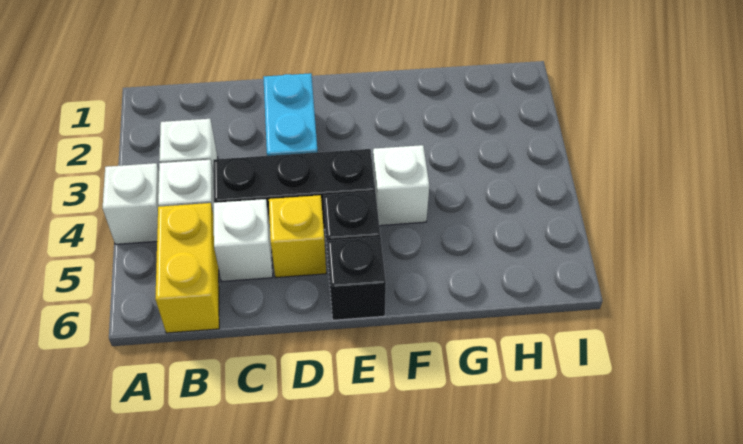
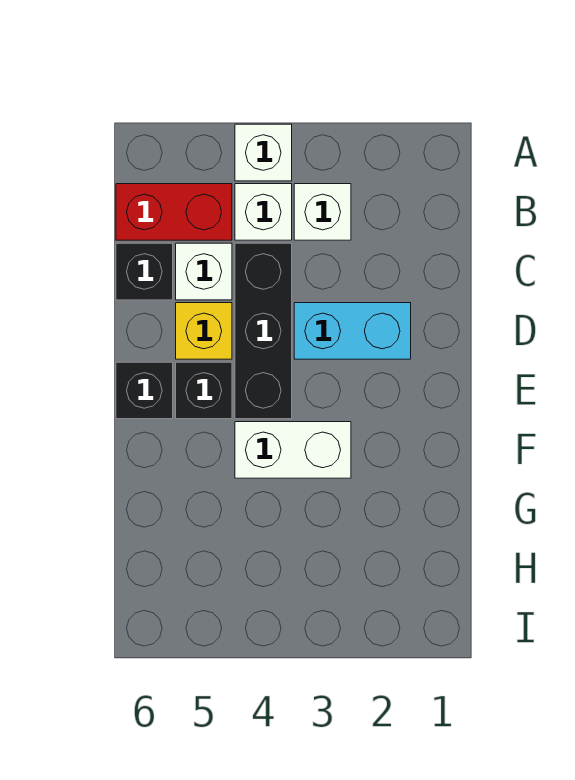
yellow brick B5:B6 level 1 -> red brick B5:B6 level 1
none -> black brick C6 level 1
white brick F4 level 1 -> white brick F3:F4 level 1

